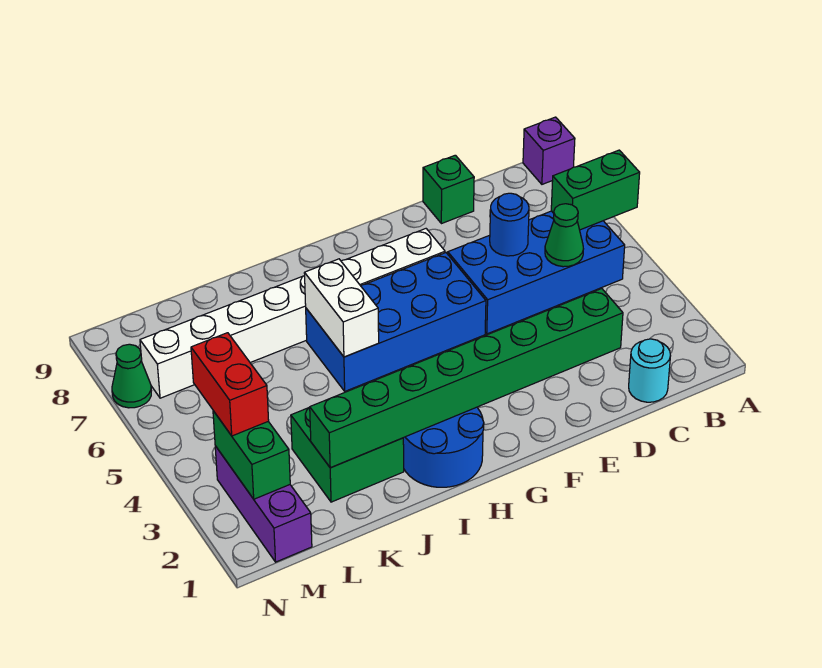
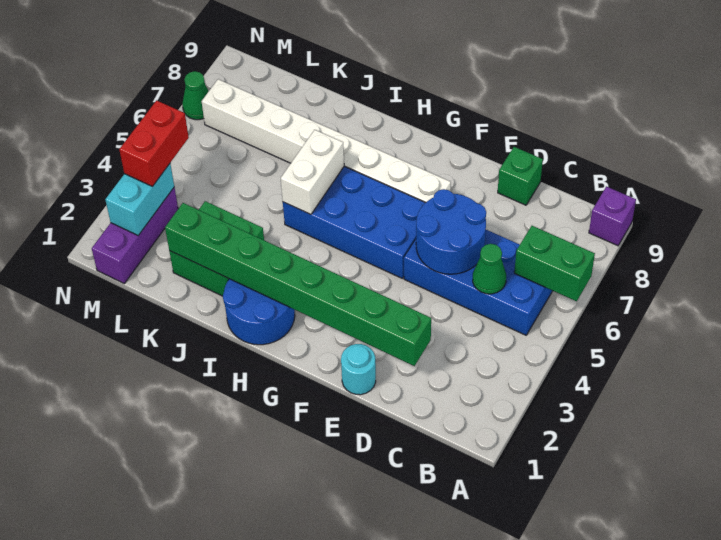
cyan round brick C1 level 1 -> cyan round brick E1 level 1
blue round brick D6 level 2 -> blue round brick D5:E6 level 2
green brick M2:M3 level 2 -> cyan brick M2:M3 level 2

